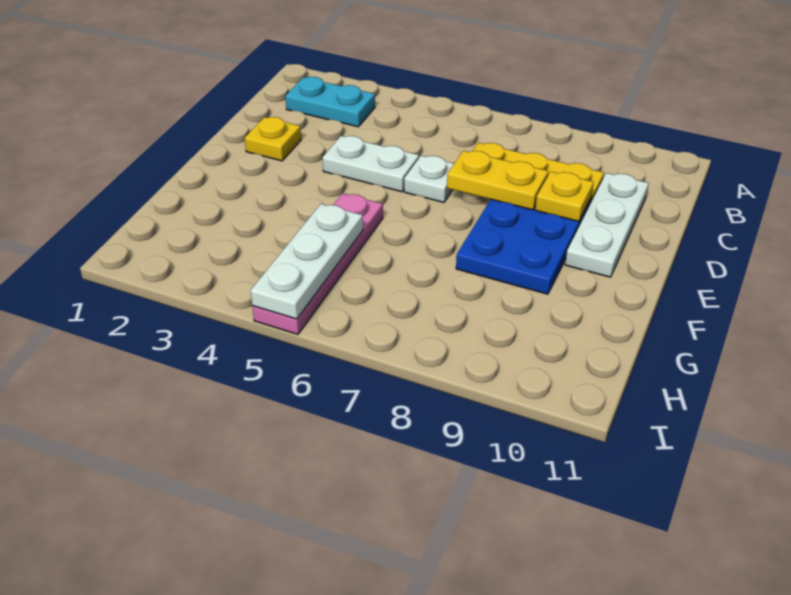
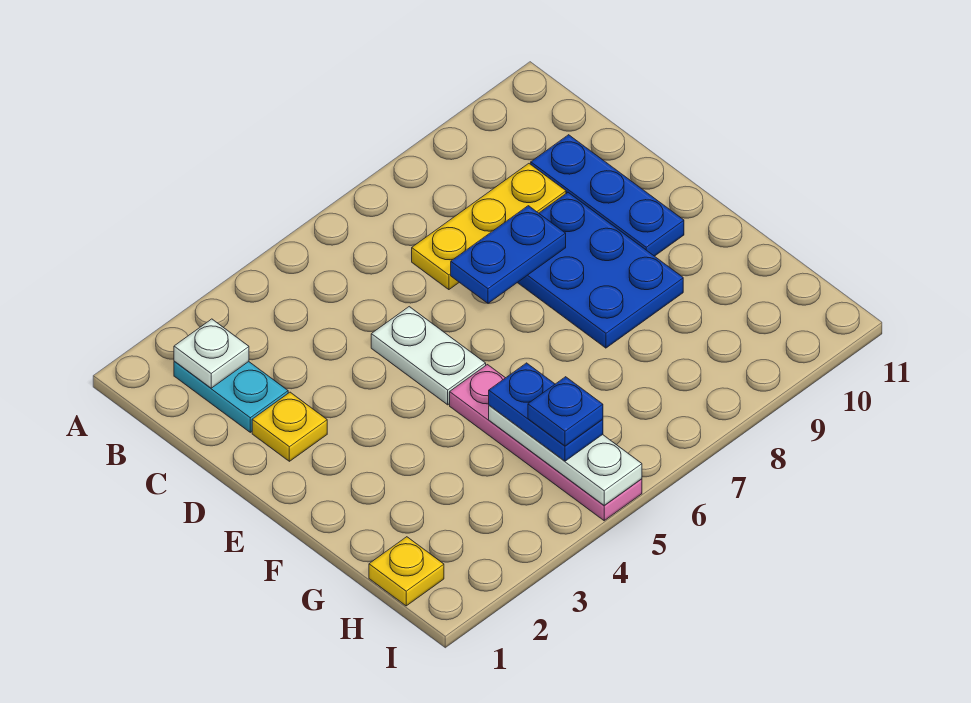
cyan plate B2:B3 level 1 -> cyan plate B2:C2 level 1
white plate C10:E10 level 1 -> blue plate C10:E10 level 1
white plate D4:D5 level 1 -> white plate D5:E5 level 1
white plate D6 level 1 -> white plate B2 level 2
yellow plate D7:D8 level 2 -> blue plate D7:D8 level 2
yellow plate D9 level 2 -> yellow plate H1 level 1
none -> blue plate G5:H5 level 3
none -> blue plate H5 level 4

